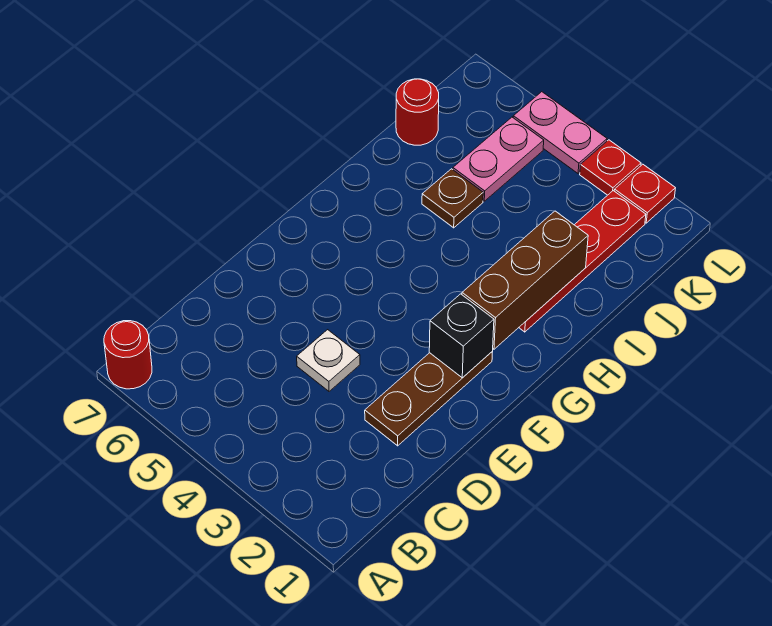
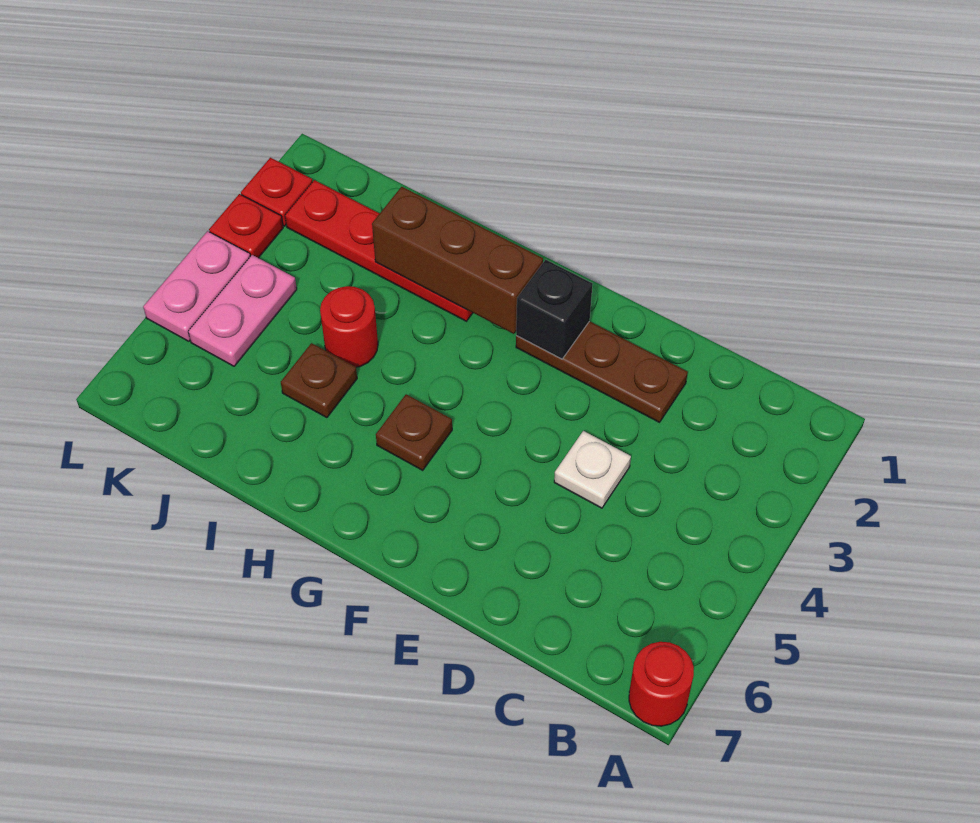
none -> brown plate G5 level 1
pink plate J5:K5 level 1 -> pink plate K4:K5 level 1
red round brick J7 level 1 -> red round brick I4 level 1

